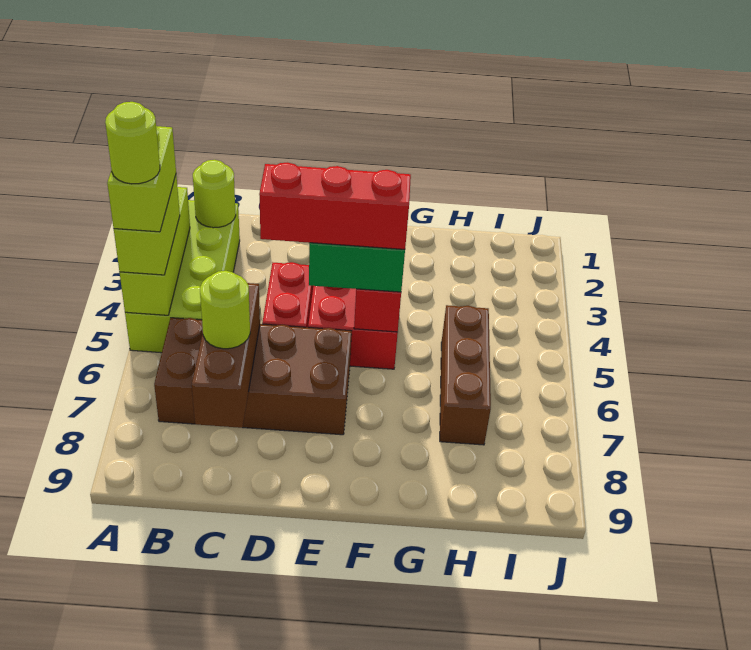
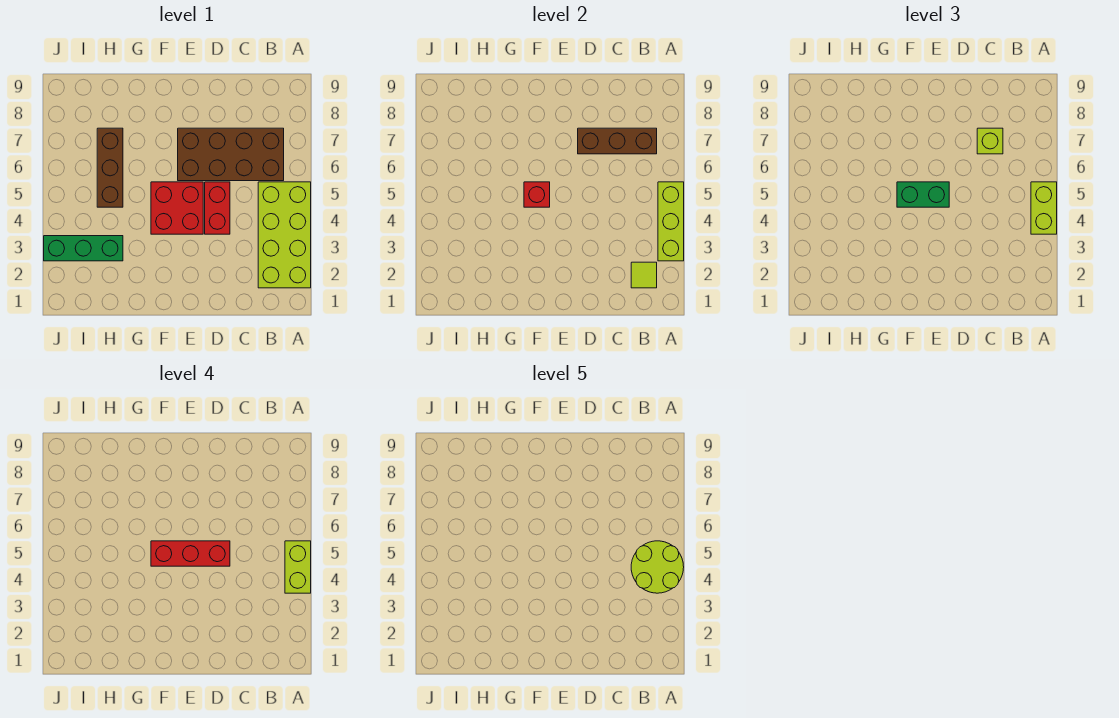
lime round brick A5 level 5 -> lime round brick A4:B5 level 5
lime round brick B2 level 2 -> lime tile B2 level 2
brown brick C6:C8 level 2 -> brown brick B7:D7 level 2
lime round brick C7 level 3 -> lime brick C7 level 3
none -> green brick H3:J3 level 1

